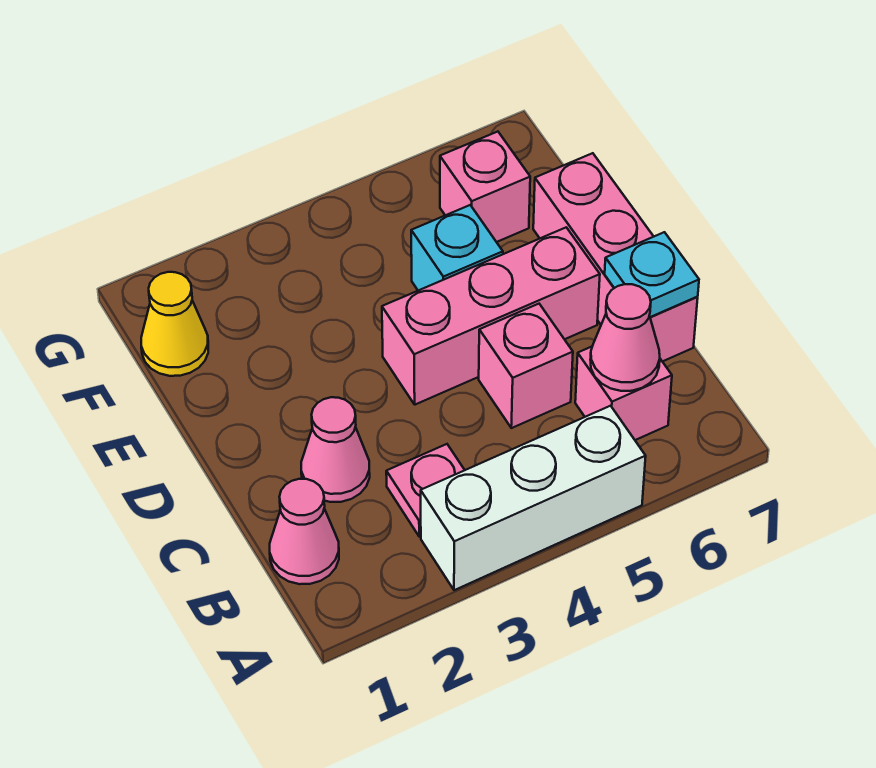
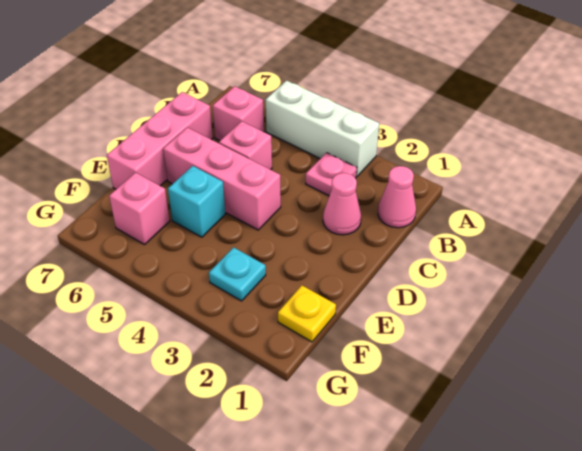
pink cone B6 level 2 -> none
cyan plate C7 level 2 -> cyan plate F3 level 1
yellow cone F1 level 1 -> yellow plate F1 level 1

